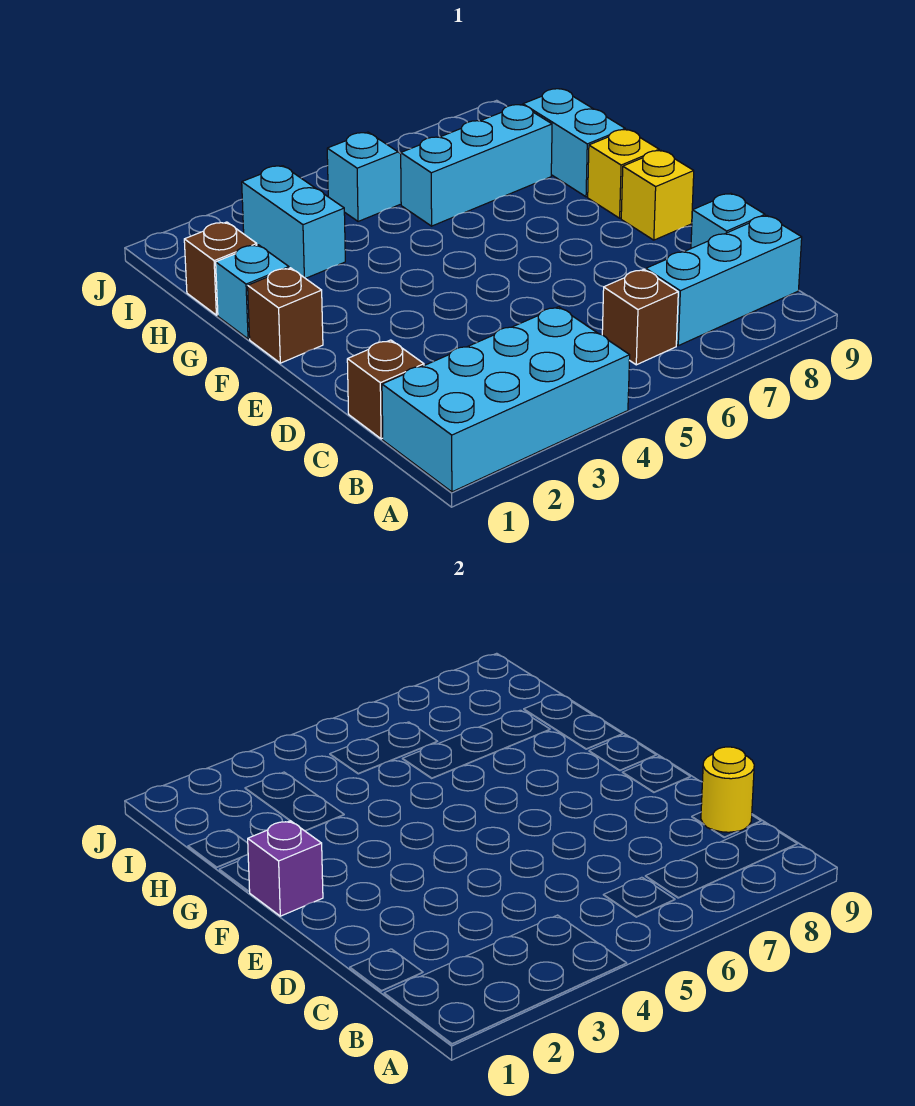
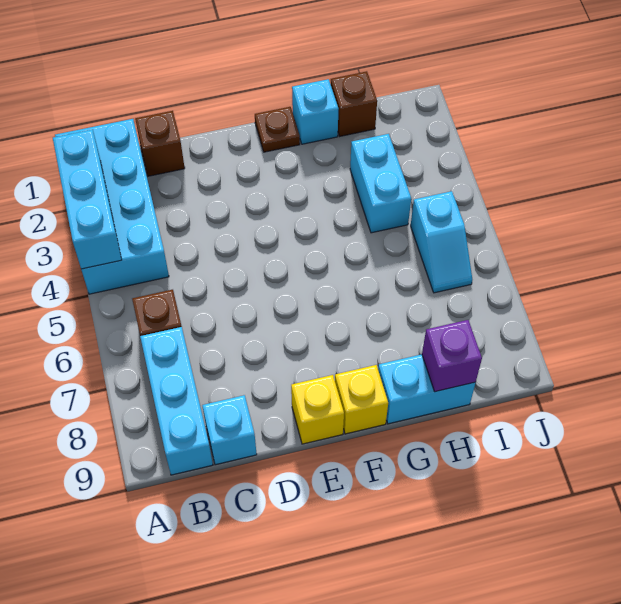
yellow round brick C9 level 2 -> none
brown brick F1 level 1 -> brown plate F1 level 1
purple brick F1 level 2 -> purple brick H9 level 2
cyan brick H3:I3 level 1 -> cyan brick H3:H4 level 1
cyan brick H6:H8 level 1 -> cyan brick A2:A4 level 2

